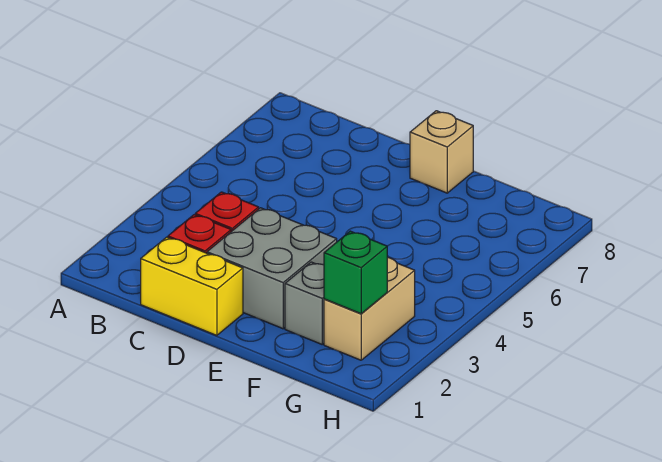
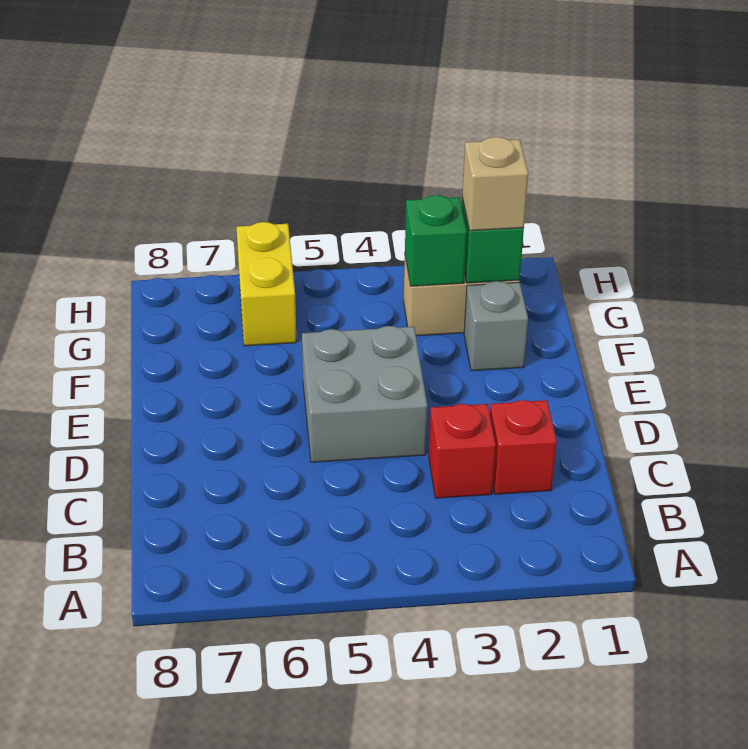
yellow brick C1:D1 level 1 -> yellow brick G6:H6 level 1
grey brick D2:E3 level 1 -> grey brick D4:E5 level 1
tan brick E8 level 1 -> tan brick G2 level 3
none -> green brick G3 level 2

